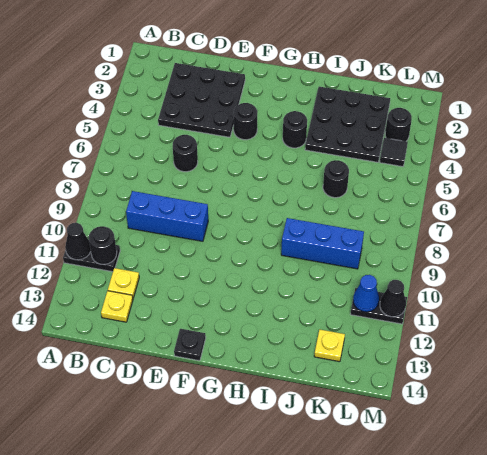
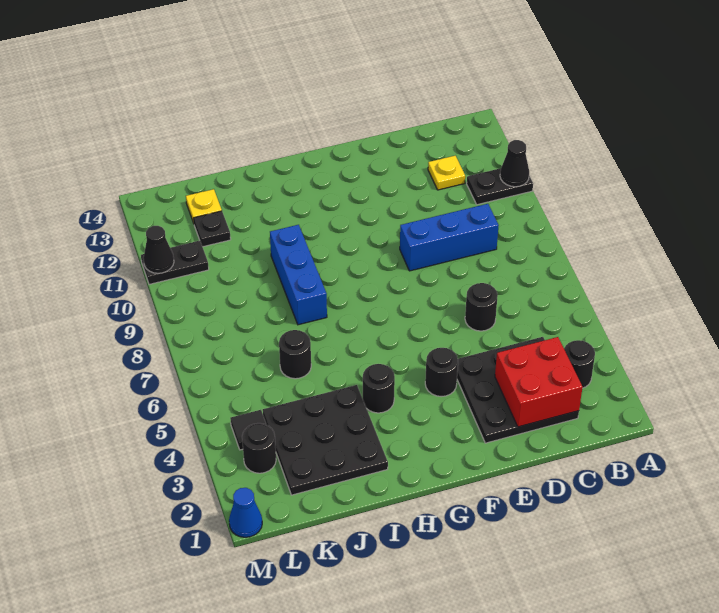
black round brick B11 level 2 -> black round brick B3 level 1
none -> red brick C2:D3 level 2
yellow plate C13 level 1 -> none
black plate F14 level 1 -> black plate K12 level 1
blue brick I9:K9 level 1 -> blue brick I8:I10 level 1
blue cone L11 level 2 -> blue cone M1 level 1

